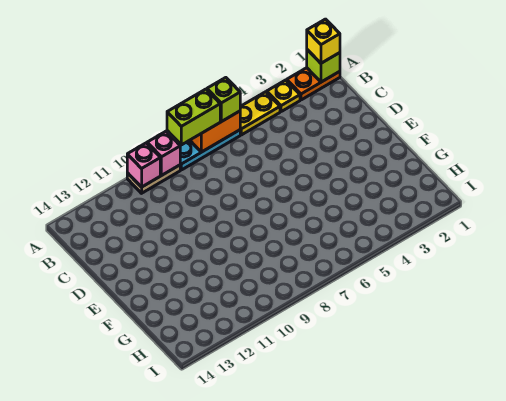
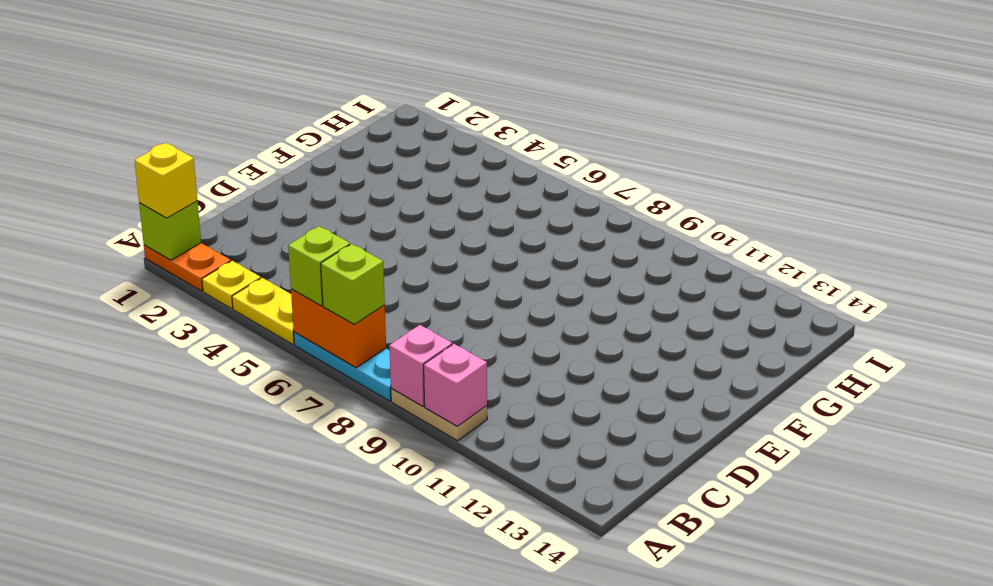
lime brick A7:A8 level 3 -> lime brick A7 level 3

